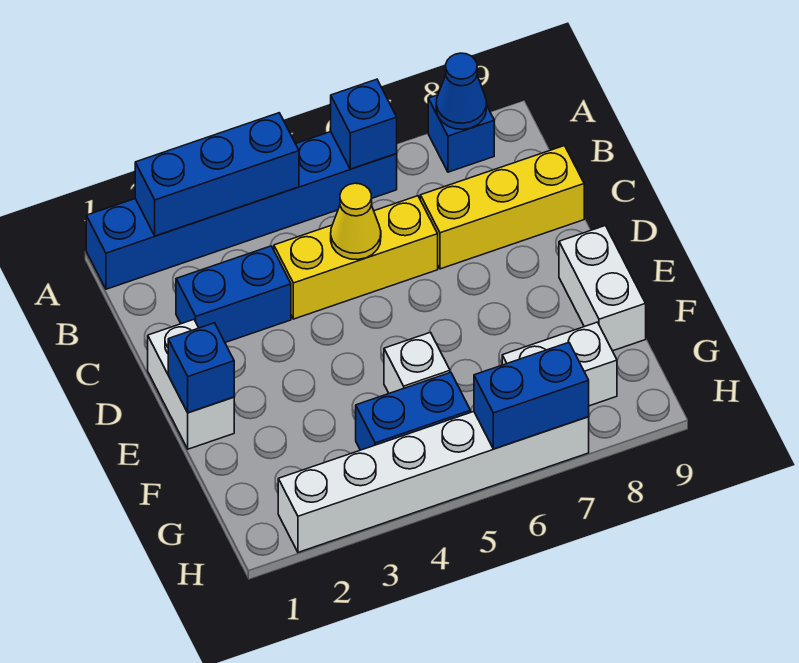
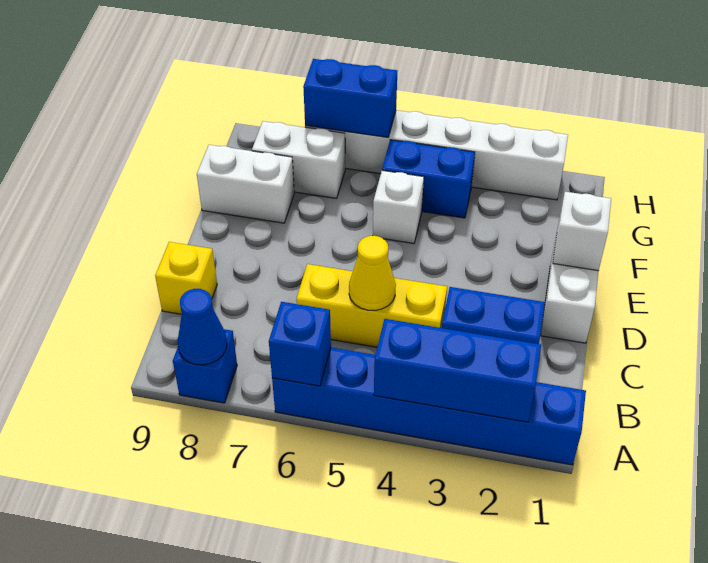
yellow brick C7:C9 level 1 -> yellow brick C9 level 1
blue brick E1 level 2 -> white brick E1 level 2
white brick E9:F9 level 1 -> white brick F8:F9 level 1

